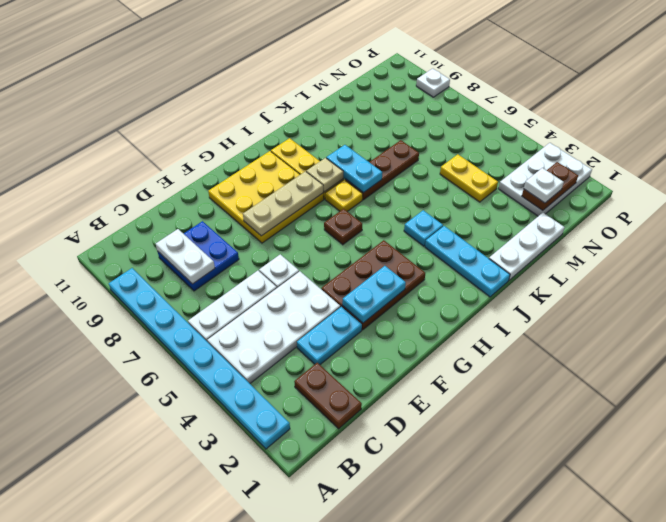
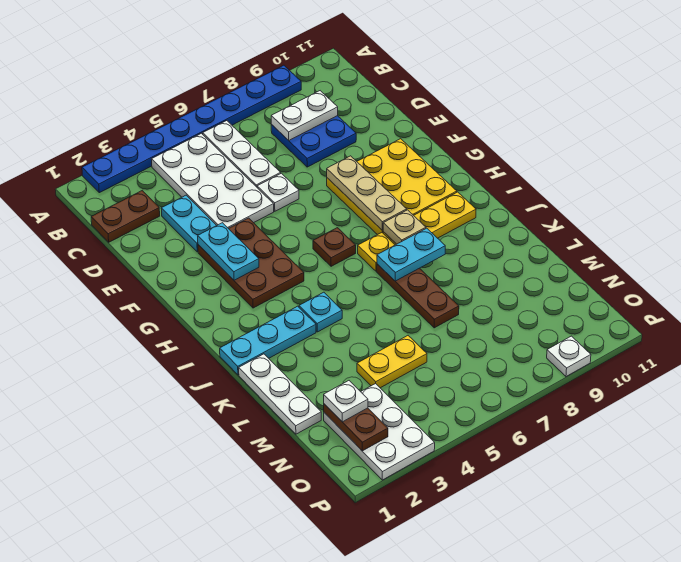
cyan plate A2:A9 level 1 -> blue plate A2:A9 level 1

